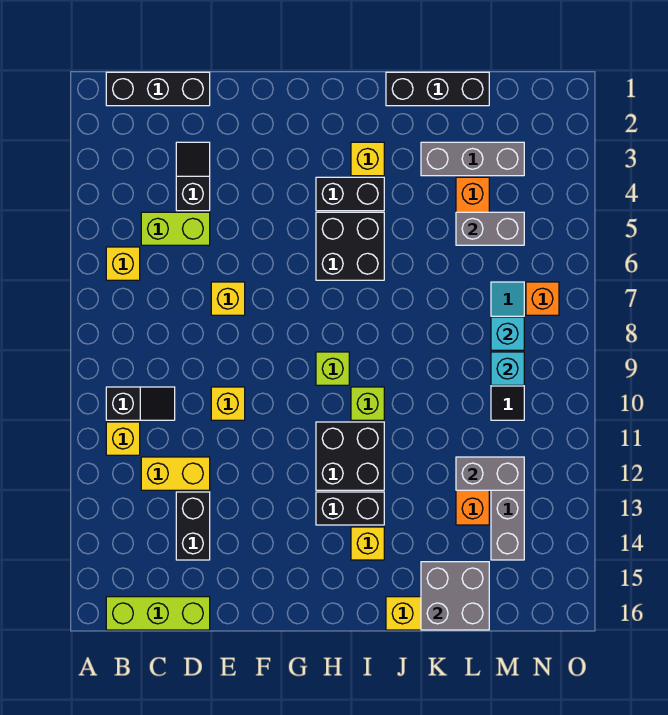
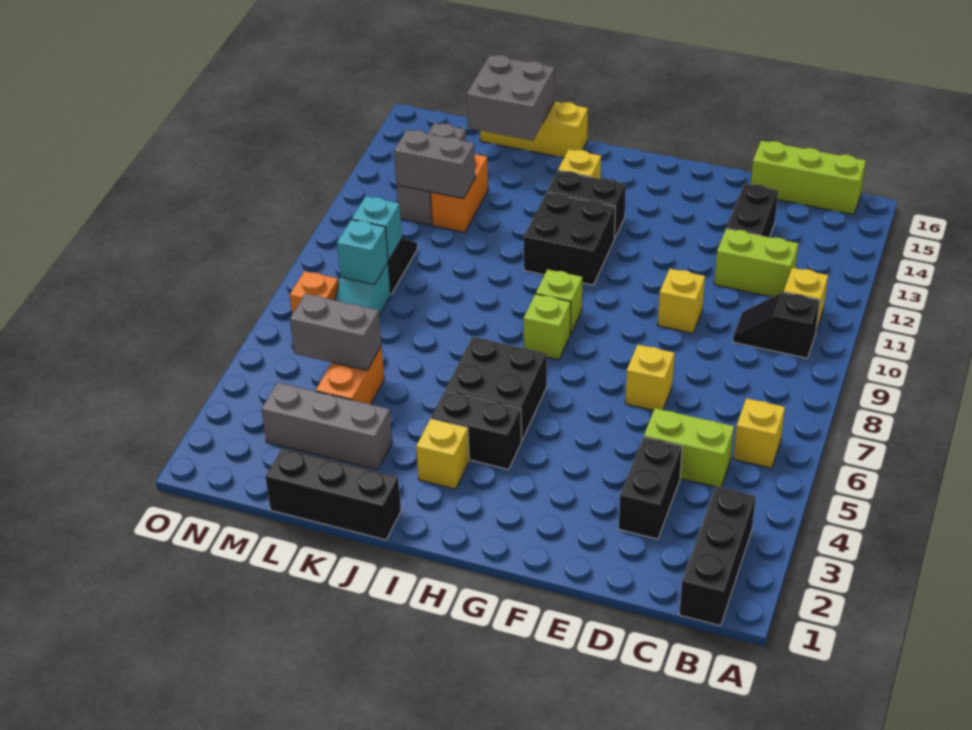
black brick B1:D1 level 1 -> black brick B1:B3 level 1
yellow brick C12:D12 level 1 -> lime brick C12:D12 level 1
black slope D3:D4 level 1 top 4 -> black brick D3:D4 level 1
lime brick I10 level 1 -> lime brick H8 level 1

